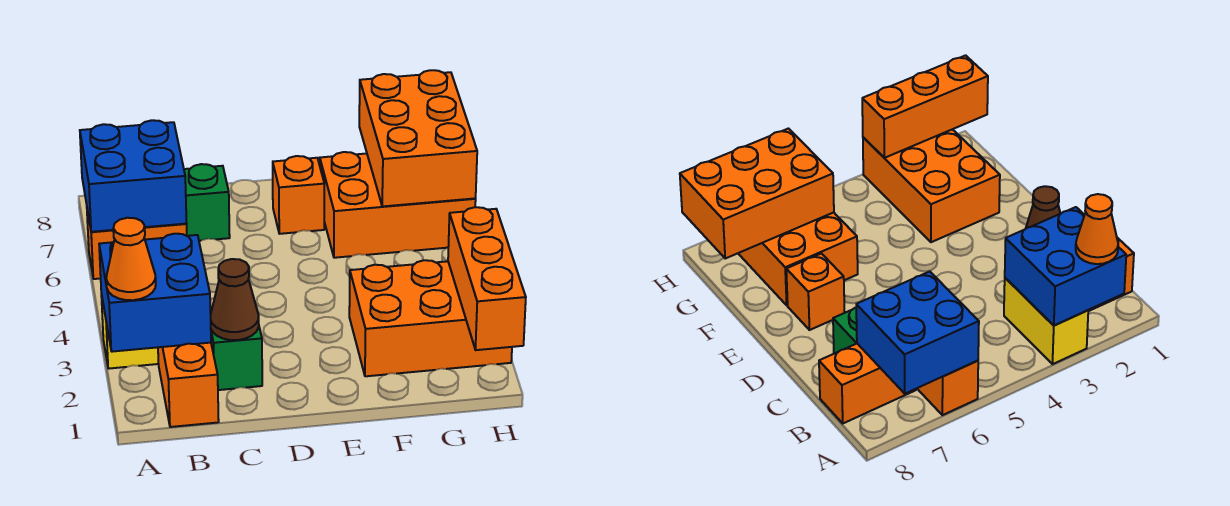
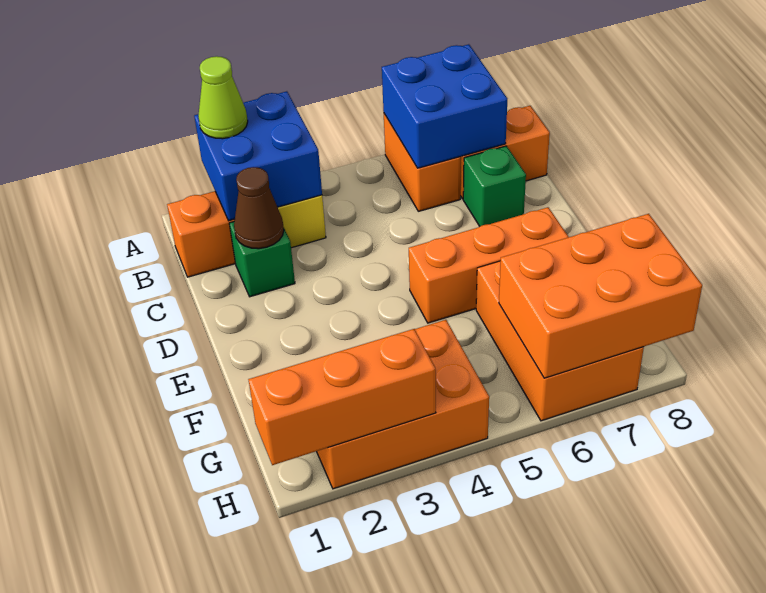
orange cone A2 level 3 -> lime cone A2 level 3
orange brick E7 level 1 -> orange brick E5:E7 level 1
orange brick F2:H3 level 1 -> orange brick G2:H4 level 1

